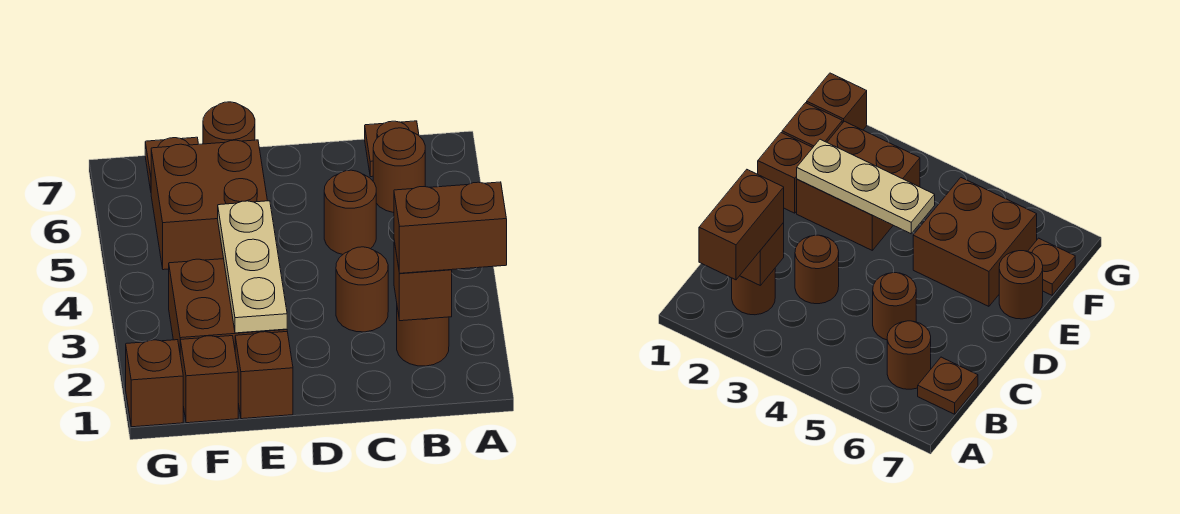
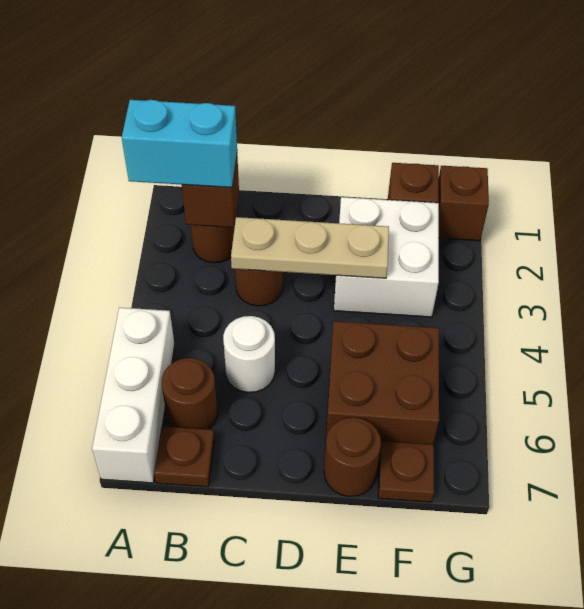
brown brick A2:B2 level 3 -> cyan brick A2:B2 level 3
none -> white brick A5:A7 level 1
brown round brick C5 level 1 -> white round brick C5 level 1
brown brick E1 level 1 -> none
brown brick E2:F3 level 1 -> white brick E2:F3 level 1
tan plate E2:E4 level 2 -> tan plate C3:E3 level 2

